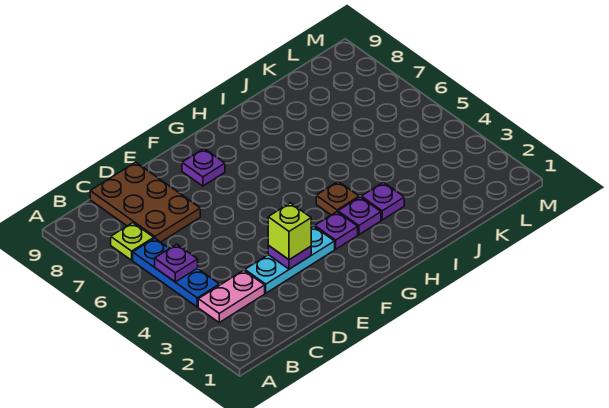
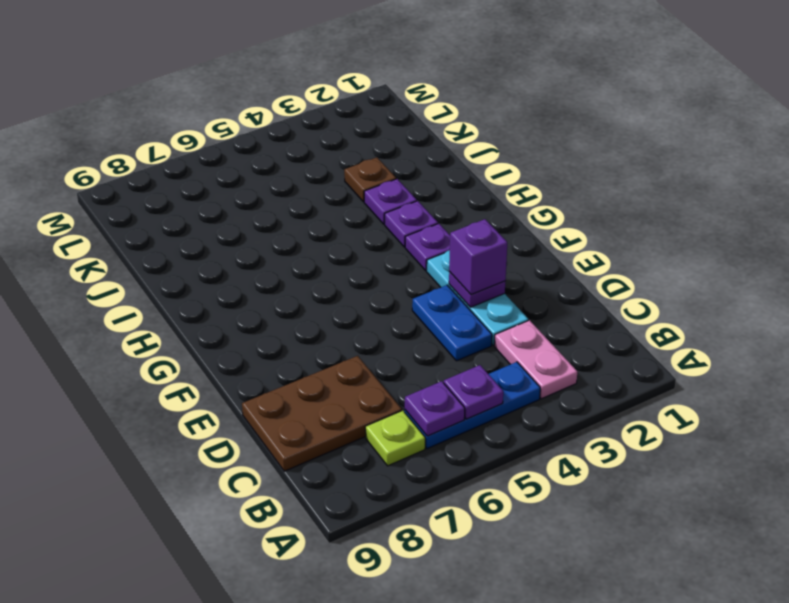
none -> blue plate D4:E4 level 1
lime brick E3 level 3 -> purple brick E3 level 3
purple plate F8 level 1 -> purple plate B6 level 2
brown plate H4 level 1 -> brown plate J3 level 1

